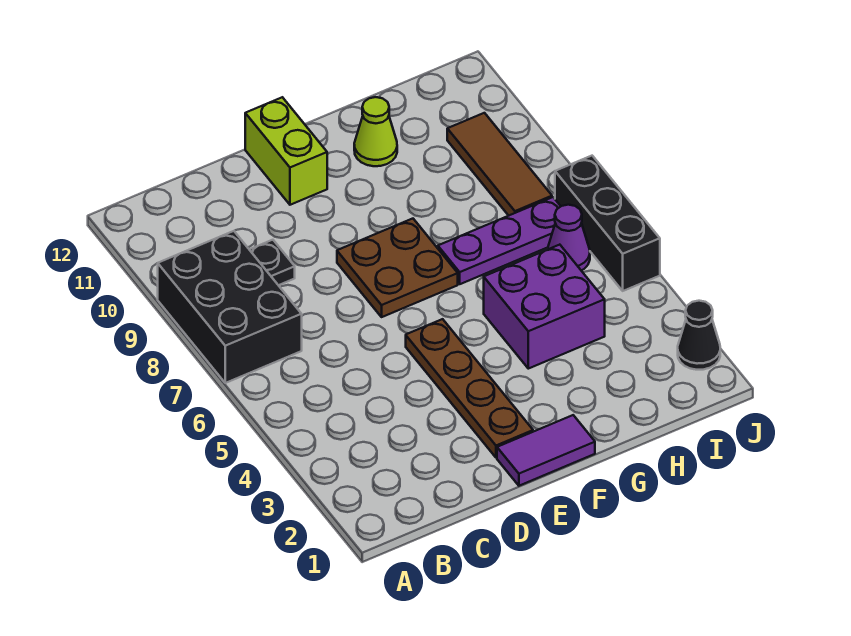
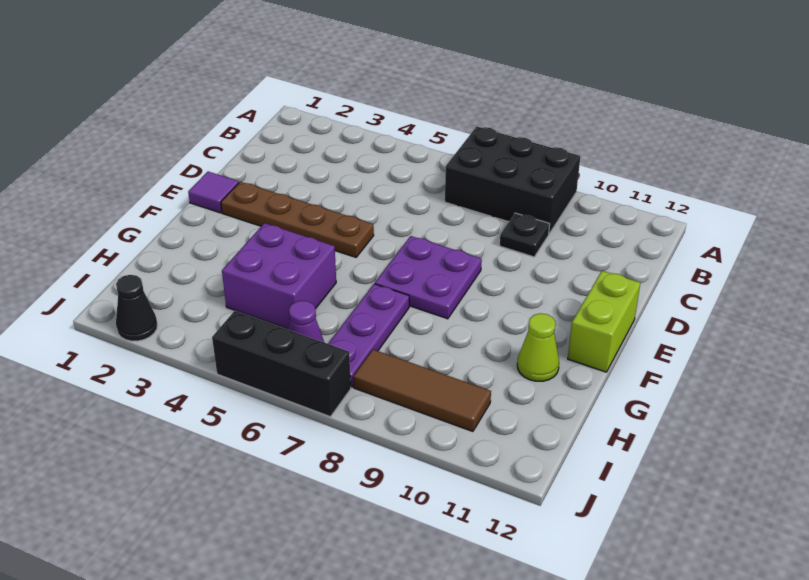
purple tile E1:F1 level 1 -> purple tile E1 level 1
brown plate E7:F8 level 1 -> purple plate E7:F8 level 1
lime brick E11:E12 level 1 -> lime brick E12:F12 level 1

